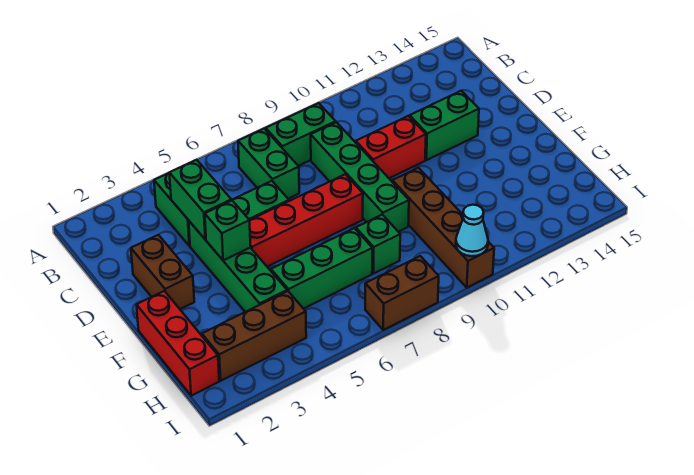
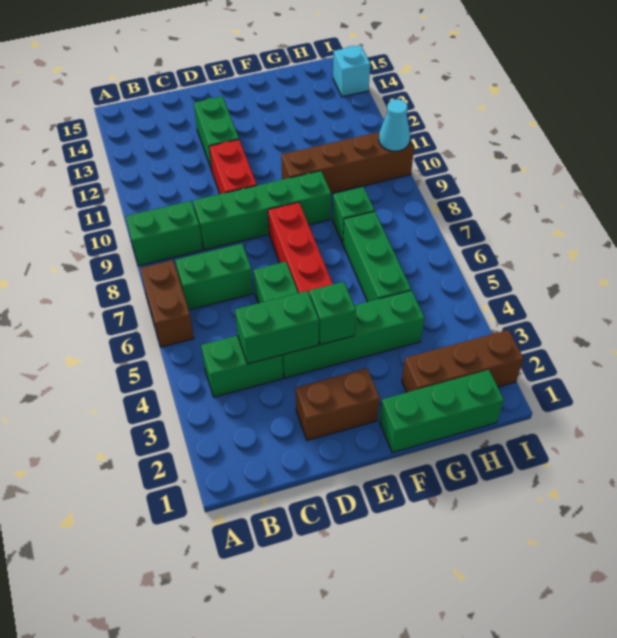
green brick B8:B9 level 1 -> green brick A9:B9 level 1
red brick F1:H1 level 1 -> green brick F1:H1 level 1
brown brick H2:H4 level 1 -> brown brick G2:I2 level 1
brown brick I7:I8 level 1 -> brown brick A6:A7 level 1
none -> cyan brick I14 level 1

